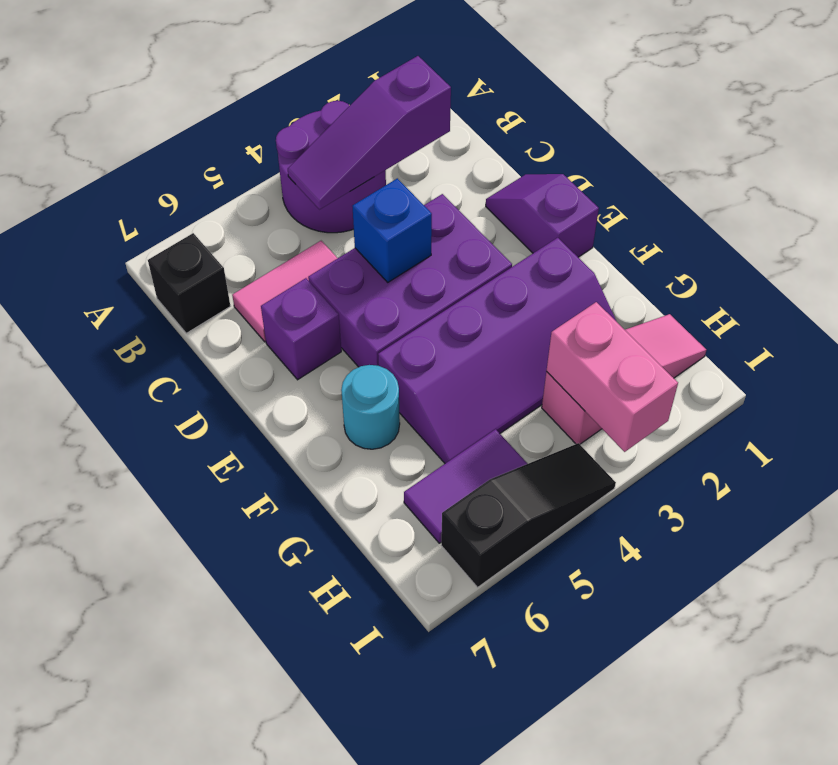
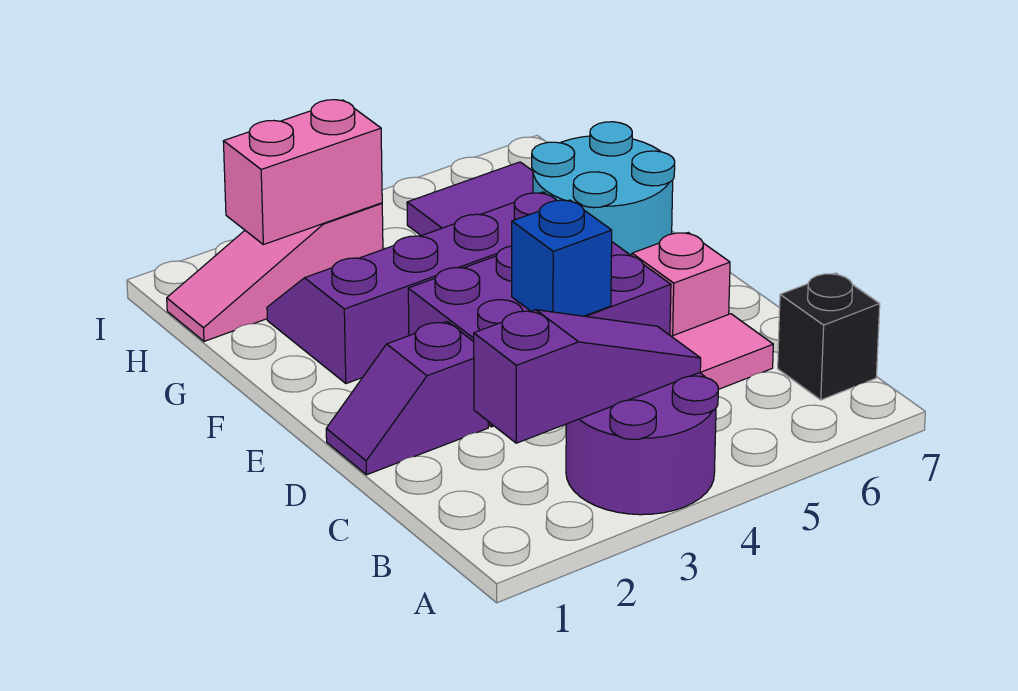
purple slope D1:E1 level 1 top E -> purple slope D1:D2 level 1 top 2
purple brick D6 level 1 -> pink brick D6 level 1
cyan round brick F6 level 1 -> cyan round brick F6:G7 level 1
pink brick H3:I3 level 2 -> pink brick H2:H3 level 2
black slope I4:I6 level 1 top 6 -> none

